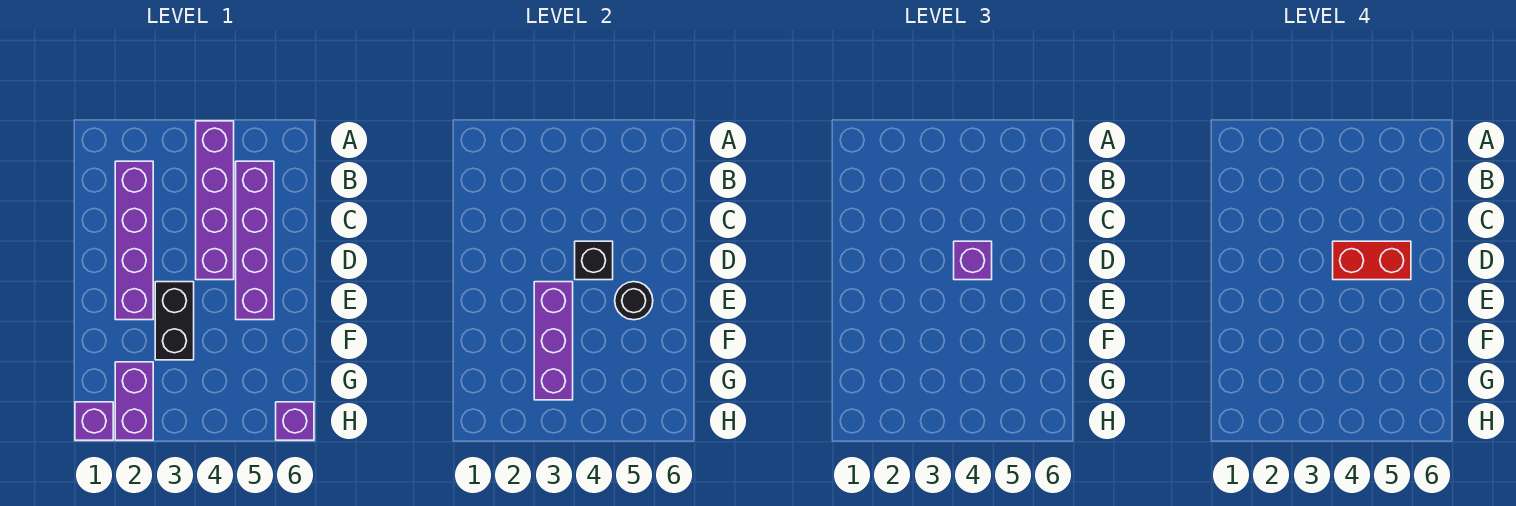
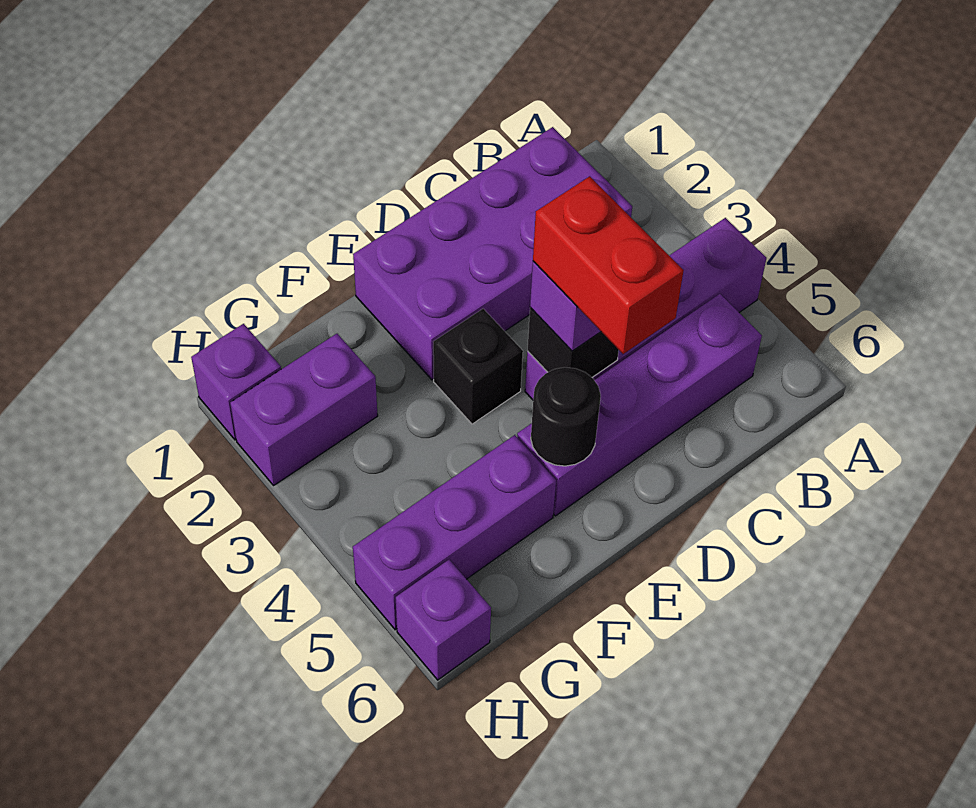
purple brick B2:E2 level 1 -> purple brick B1:E2 level 1
black brick E3:F3 level 1 -> black brick E3 level 1
purple brick E3:G3 level 2 -> purple brick F5:H5 level 1

